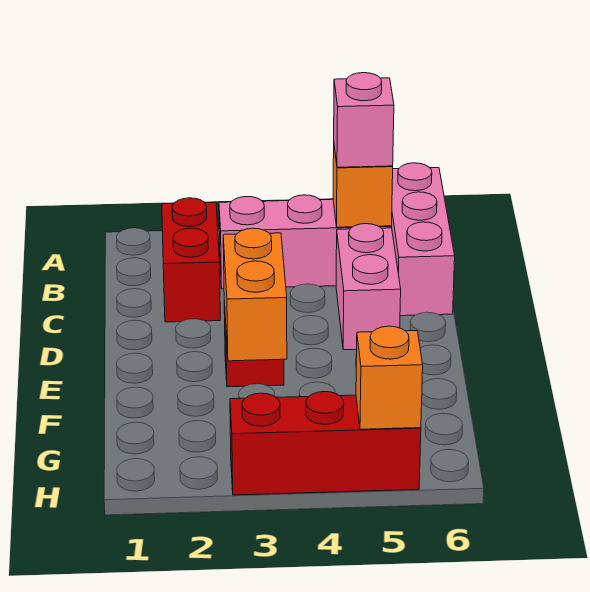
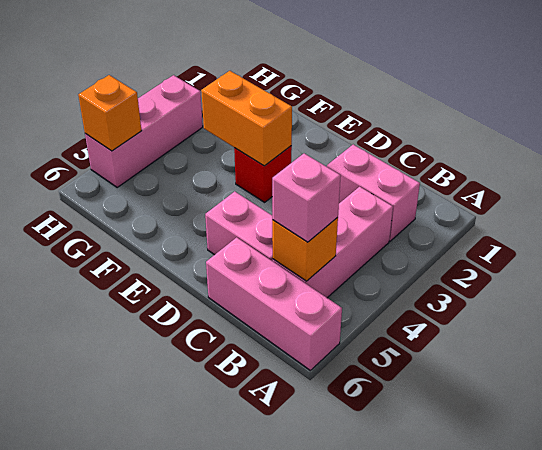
red brick B2:C2 level 1 -> pink brick B2:C2 level 1
red brick H3:H5 level 1 -> pink brick H3:H5 level 1

